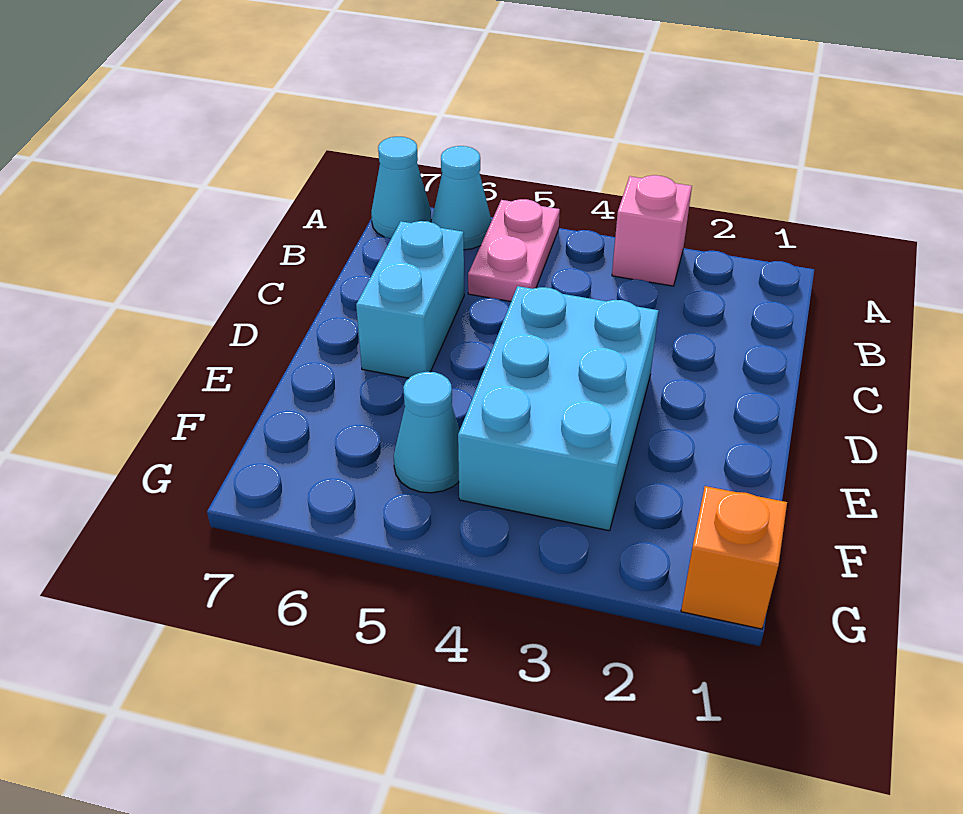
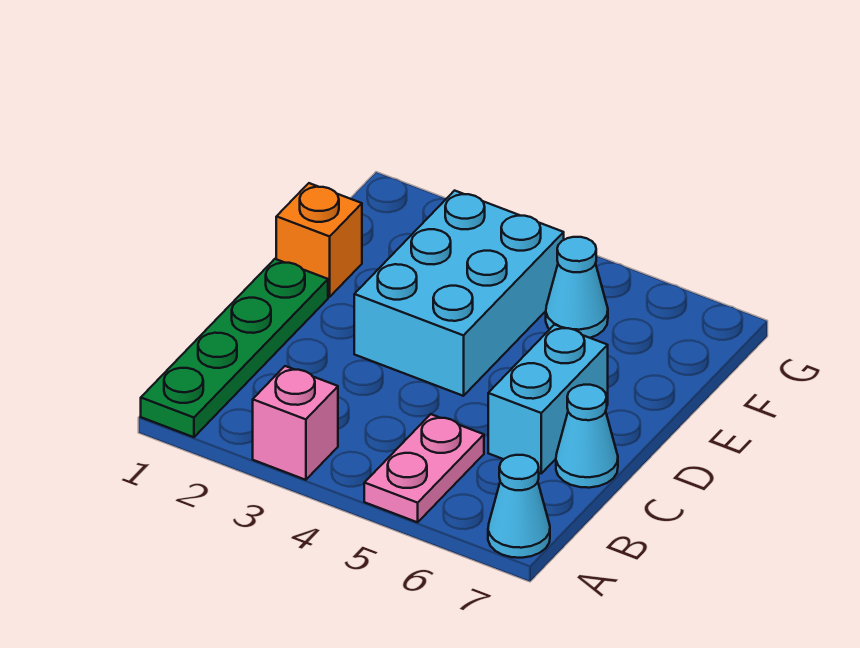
none -> green plate A1:D1 level 1
cyan cone A6 level 1 -> cyan cone C7 level 1
orange brick G1 level 1 -> orange brick E1 level 1

